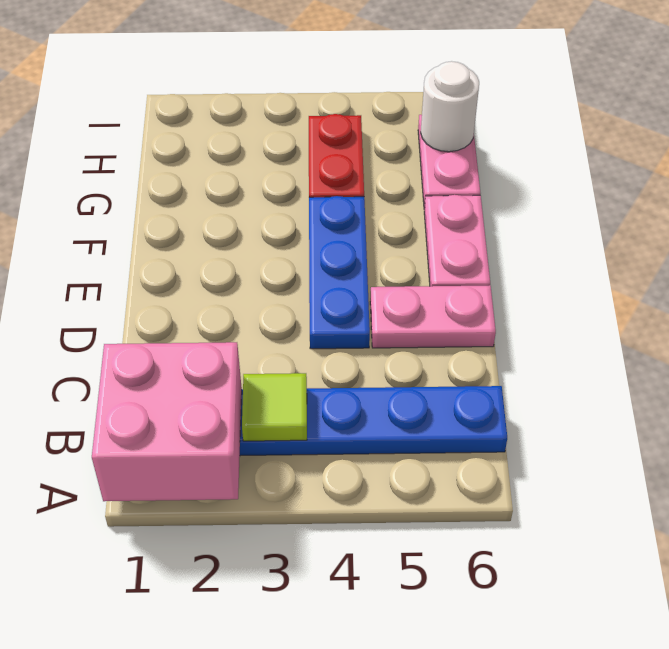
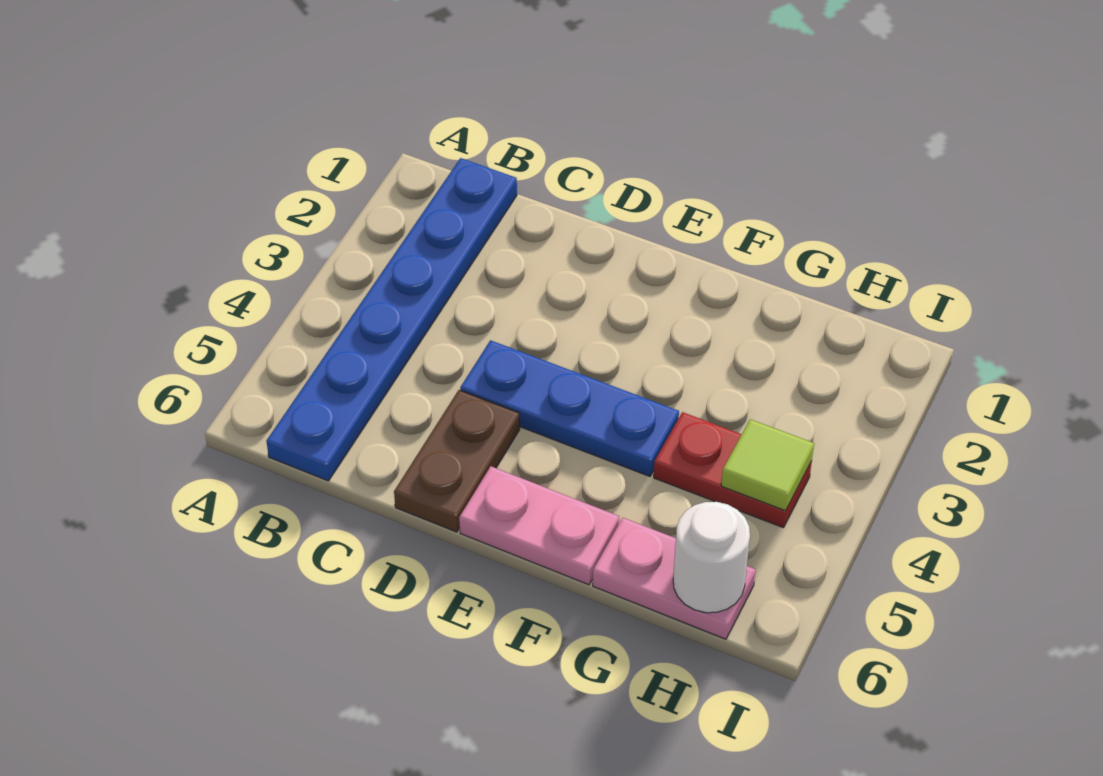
pink brick A1:B2 level 2 -> none
lime tile B3 level 2 -> lime tile H4 level 2
pink plate D5:D6 level 1 -> brown plate D5:D6 level 1

